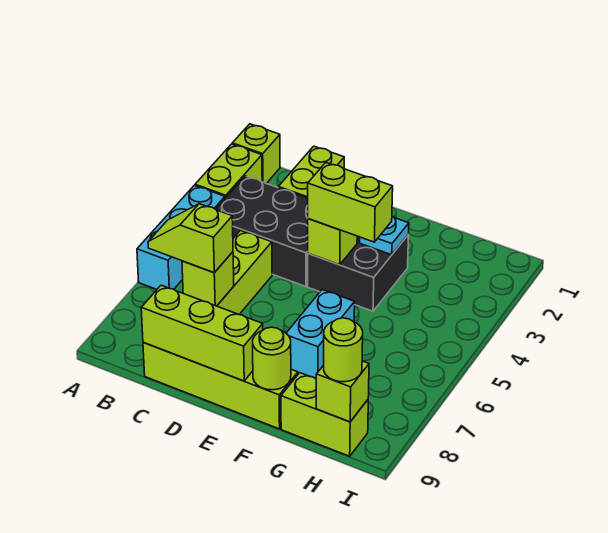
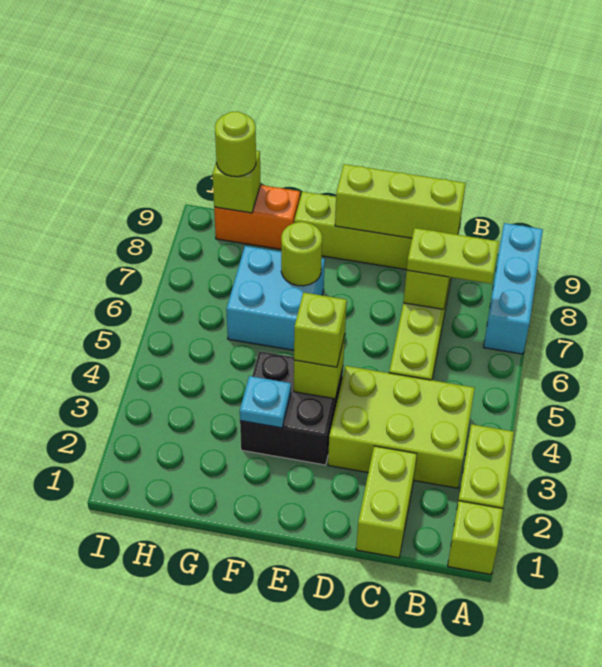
cyan brick A4:A6 level 1 -> cyan brick A7:A9 level 1
black brick B3:D4 level 1 -> lime brick B3:D4 level 1
lime slope B7:C7 level 3 top C -> lime plate B7:C7 level 3
lime brick E4:F4 level 3 -> lime brick E4 level 3
cyan brick F6:F7 level 1 -> cyan brick F6:G7 level 1
lime round brick F9 level 2 -> lime round brick F7 level 2
lime brick G9:H9 level 1 -> orange brick G9:H9 level 1

